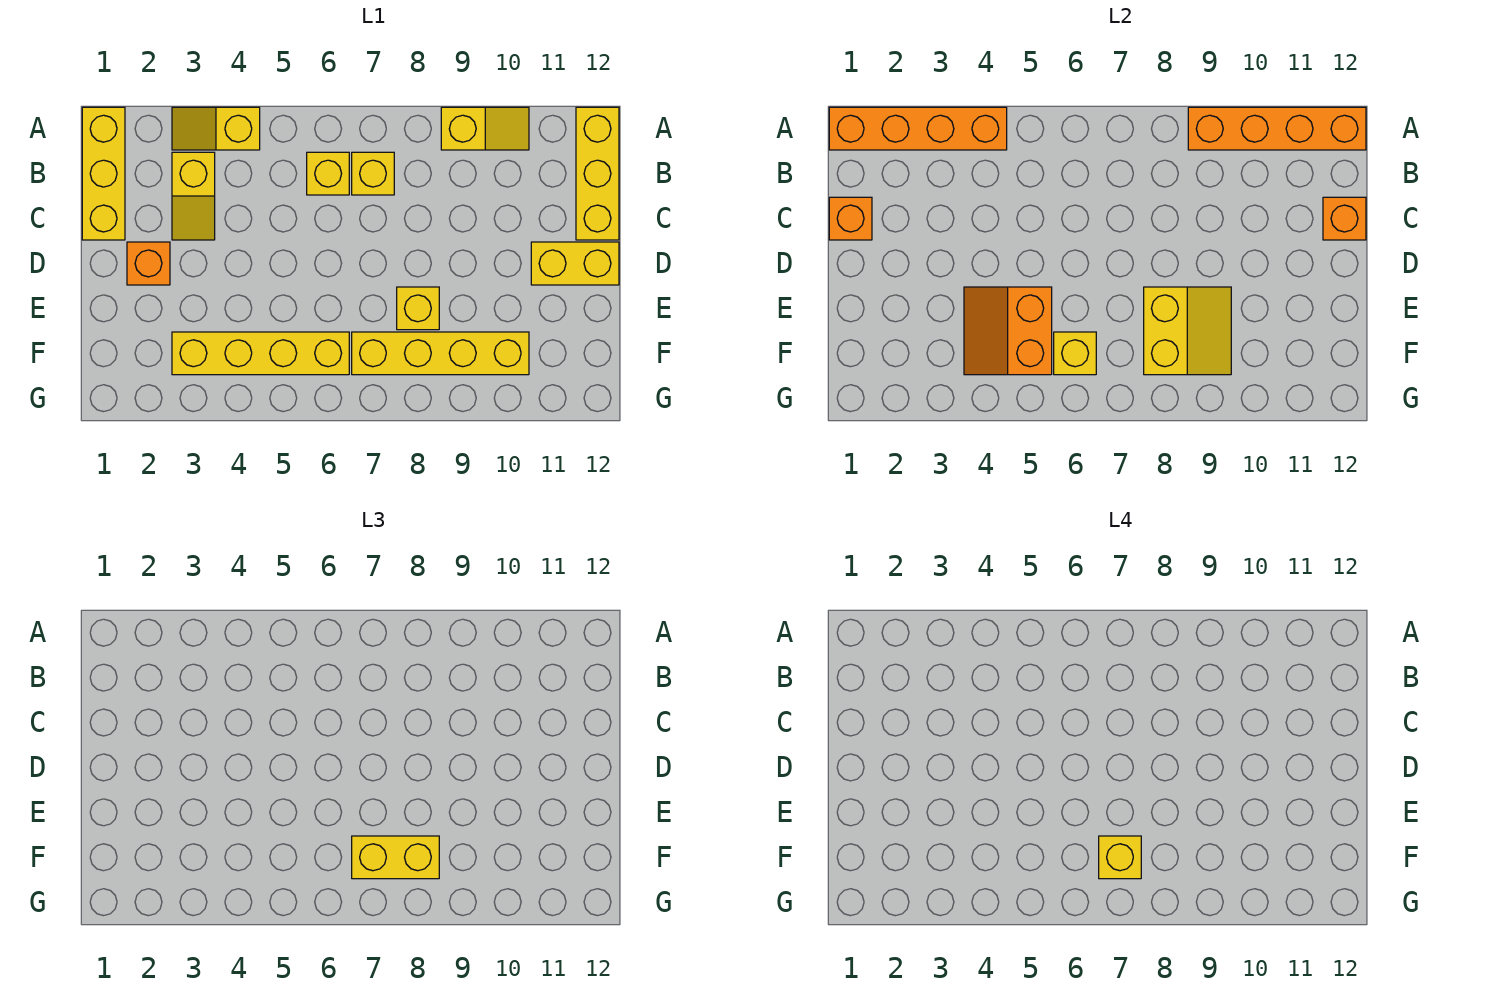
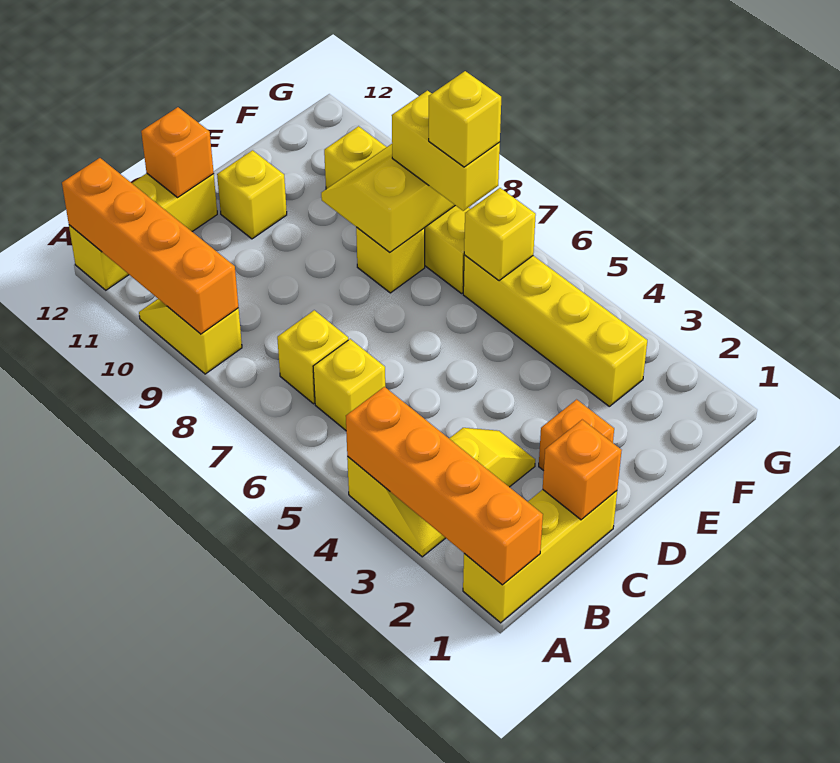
yellow brick D11:D12 level 1 -> yellow brick D11 level 1
orange slope E4:F5 level 2 top 5 -> none

